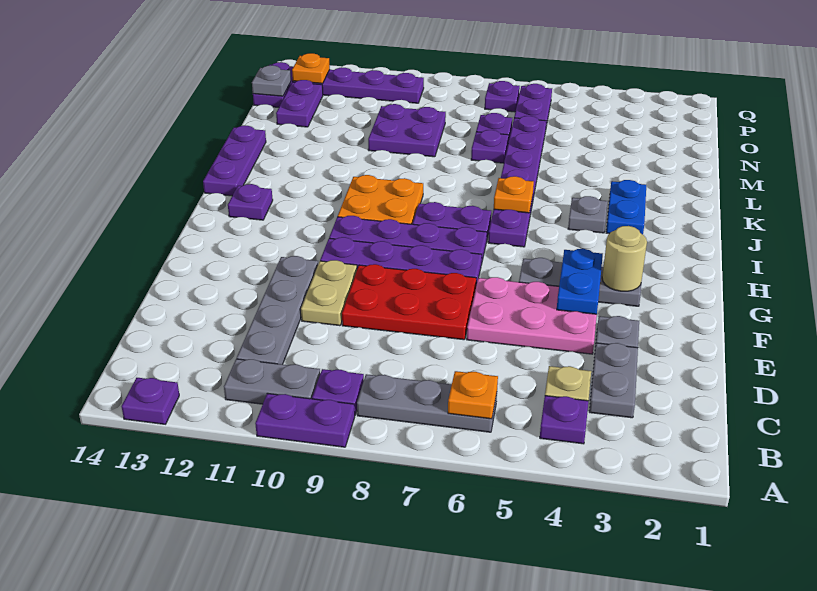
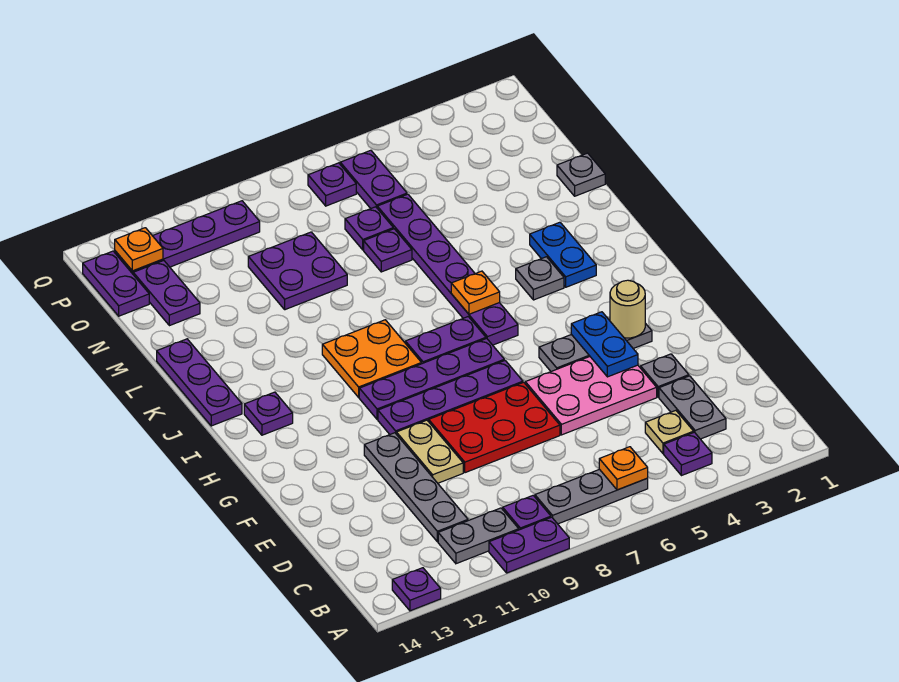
grey plate O14 level 2 -> grey plate M1 level 1

